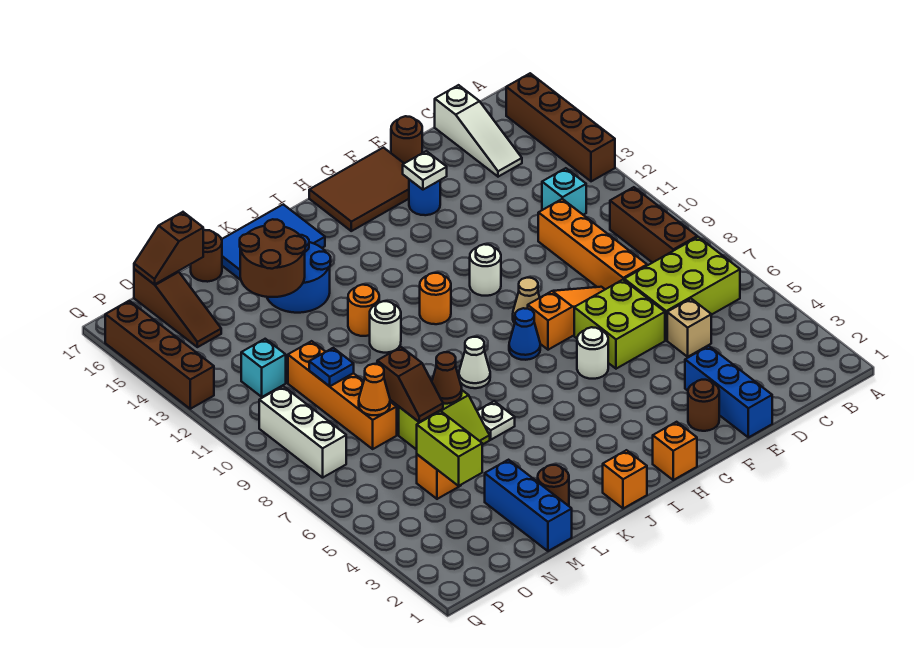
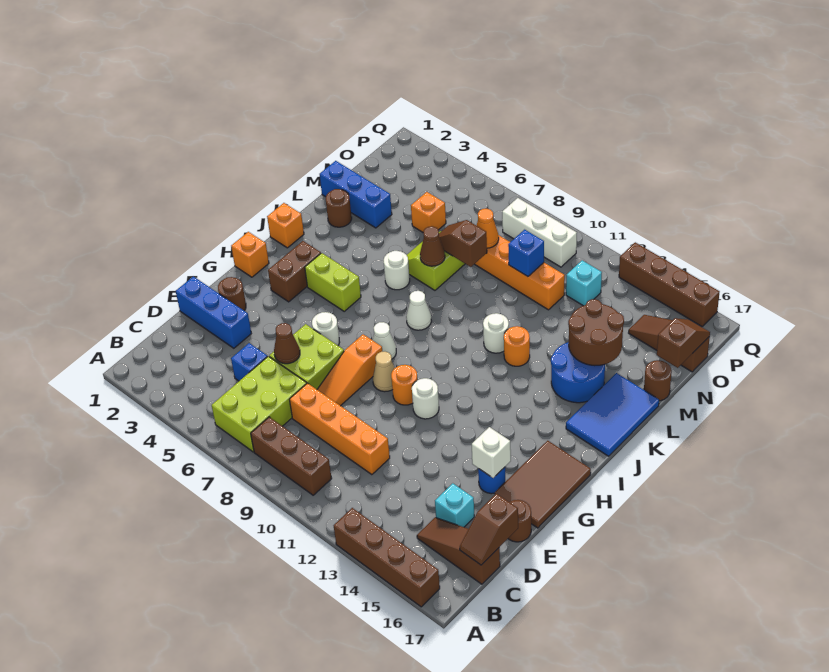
cyan brick C12 level 1 -> cyan brick D15 level 1
white slope C15:C17 level 1 top 17 -> brown slope C15:C17 level 1 top 17
none -> brown slope C17:D17 level 2 top D
tan brick D5 level 1 -> blue brick D5 level 1
none -> brown cone E6 level 2
white plate F15 level 2 -> white brick F15 level 2
none -> brown brick H3:I3 level 1
blue cone H8 level 1 -> white cone H8 level 1
orange round brick I11 level 1 -> orange round brick G10 level 1
white plate K6 level 1 -> white round brick K6 level 1
lime brick N4:N5 level 2 -> lime brick I4:I5 level 1
blue plate N10 level 2 -> blue brick N10 level 2

